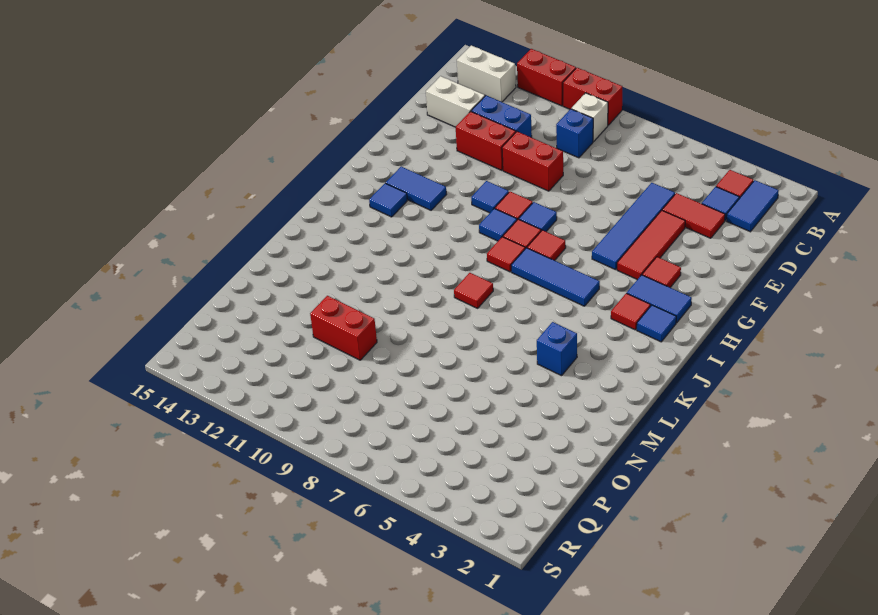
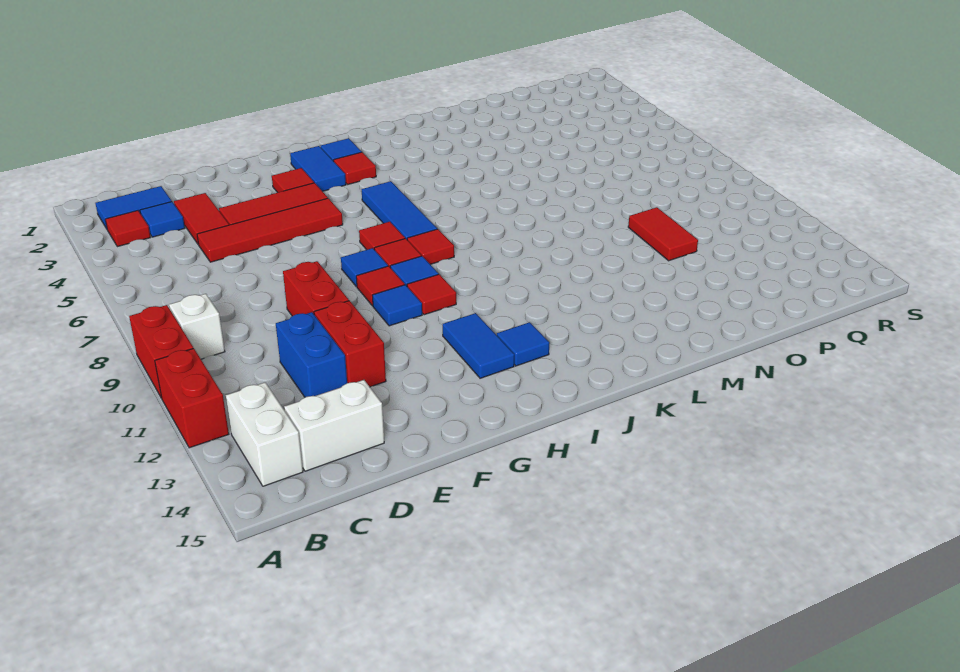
blue brick C9 level 1 -> none
blue tile D5:G5 level 1 -> red tile D5:G5 level 1
white brick D13:D14 level 1 -> white brick C14:D14 level 1
red tile K8 level 1 -> red tile H10 level 1
blue brick L4 level 1 -> none
red brick O10:O11 level 1 -> red tile O10:O11 level 1

